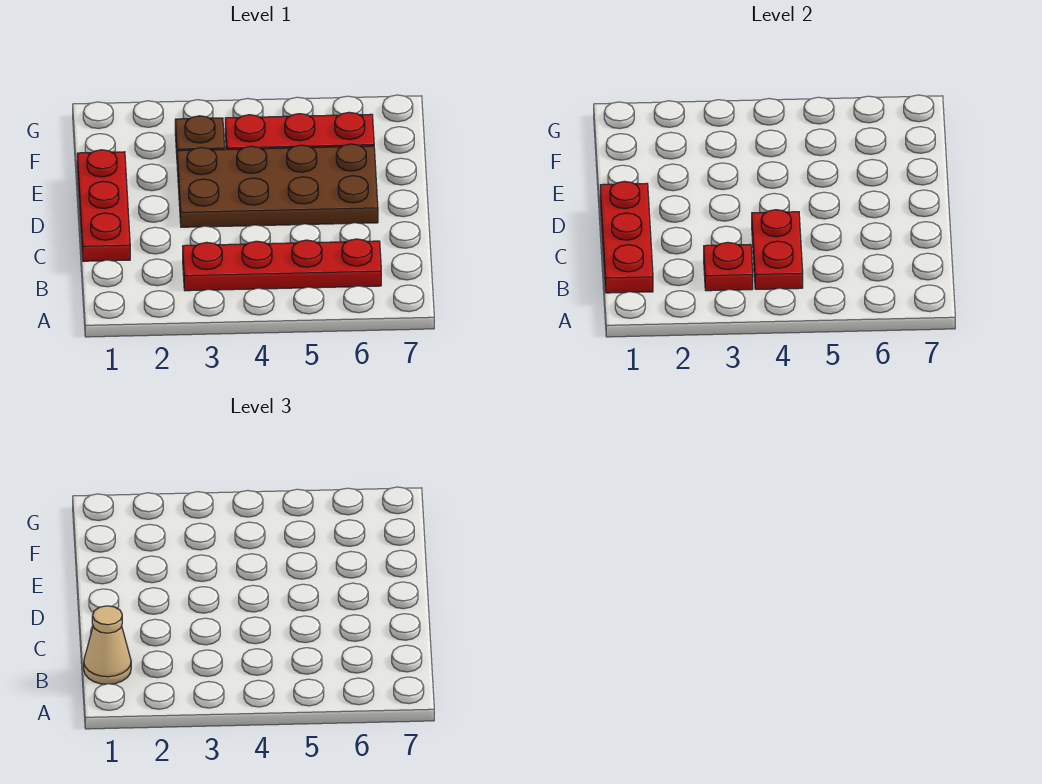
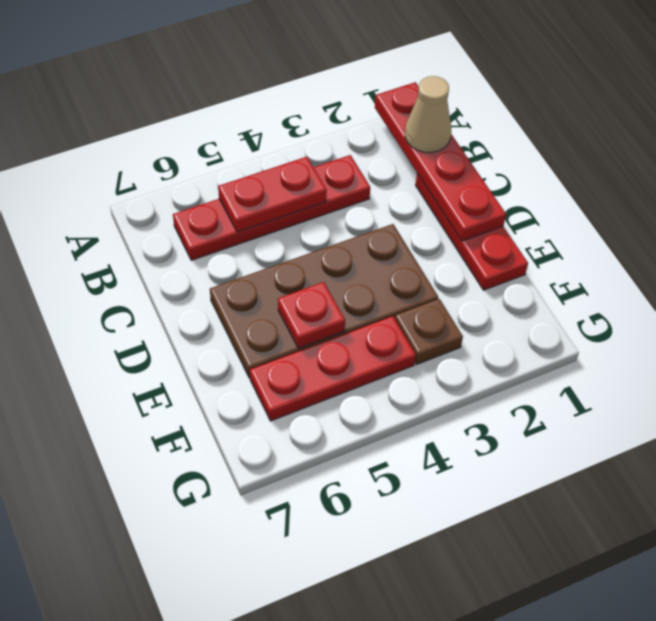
red plate B1:D1 level 2 -> red plate A1:D1 level 2
red plate B3 level 2 -> red plate E5 level 2
red plate B4:C4 level 2 -> red plate B4:B5 level 2

